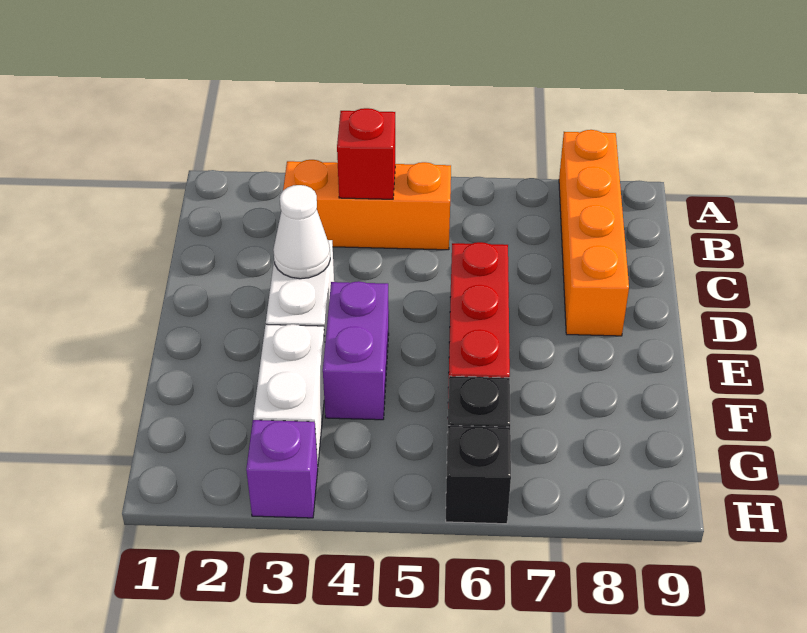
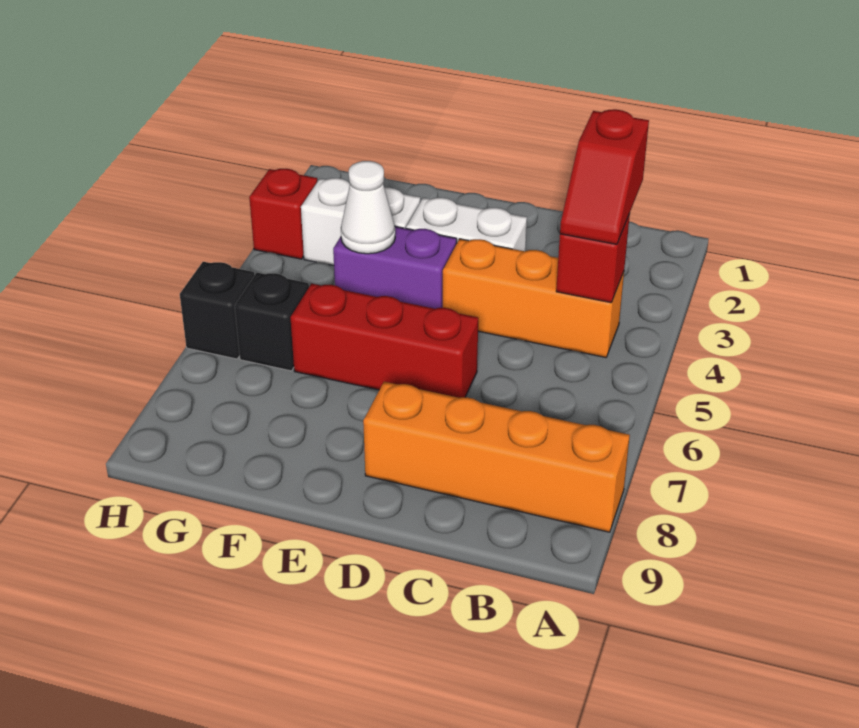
orange brick B3:B5 level 1 -> orange brick B4:D4 level 1
none -> red slope B3:B4 level 3 top 3
white cone D3 level 2 -> white cone F4 level 2
purple brick H3 level 1 -> red brick H3 level 1

